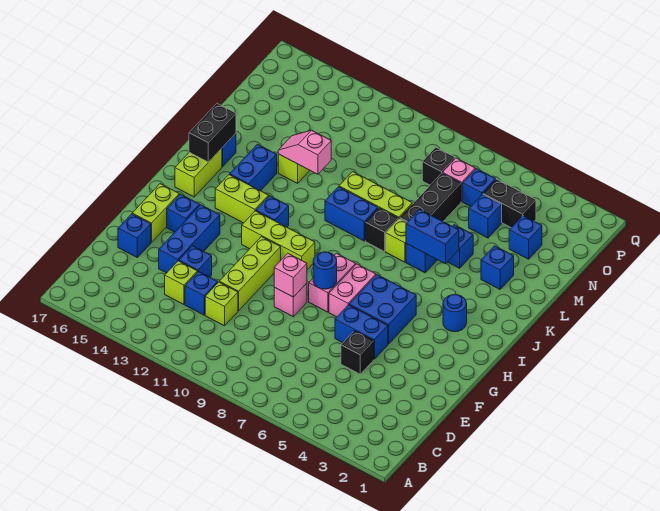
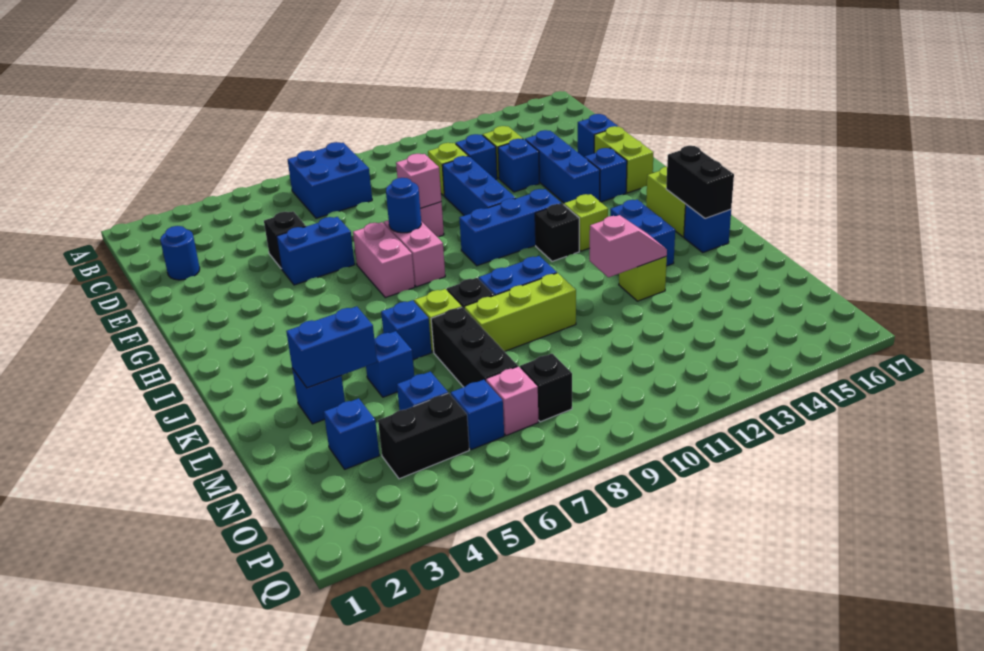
lime brick E11:G11 level 1 -> blue brick E11:G11 level 1
blue brick G5:H6 level 1 -> blue brick B7:C8 level 1
lime brick H10:H12 level 1 -> blue brick H10:H12 level 1
blue round brick I3 level 1 -> blue round brick D2 level 1
blue brick I12 level 1 -> black brick I12 level 1
lime brick I13:I14 level 1 -> lime brick I13 level 1
blue brick K5:K6 level 2 -> blue brick L3:L4 level 2

